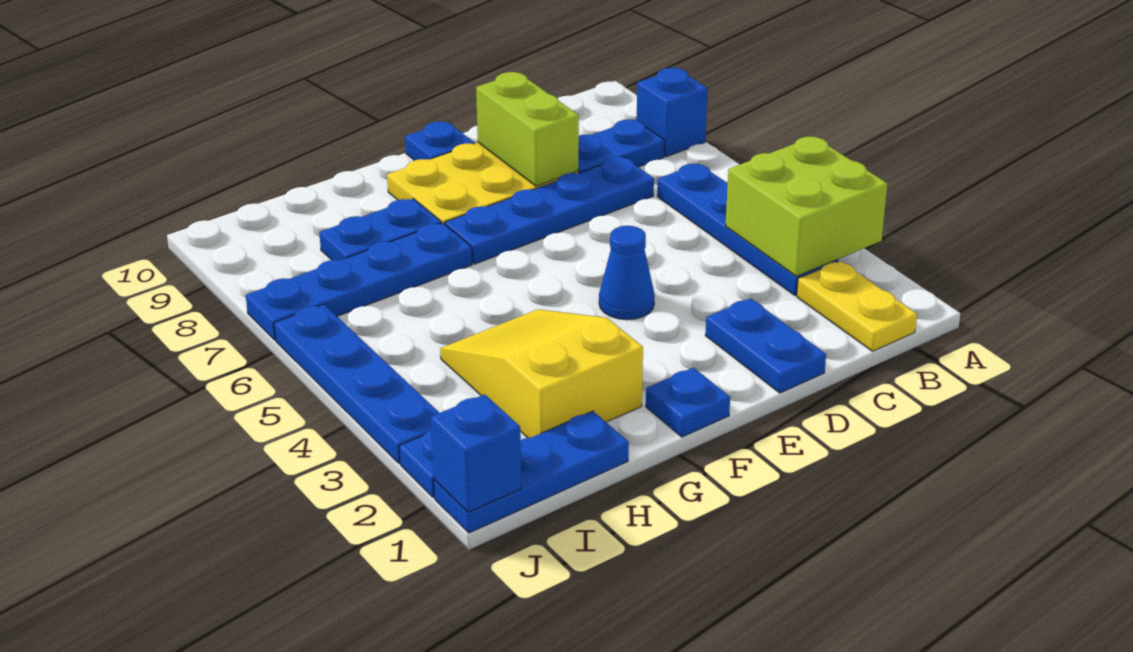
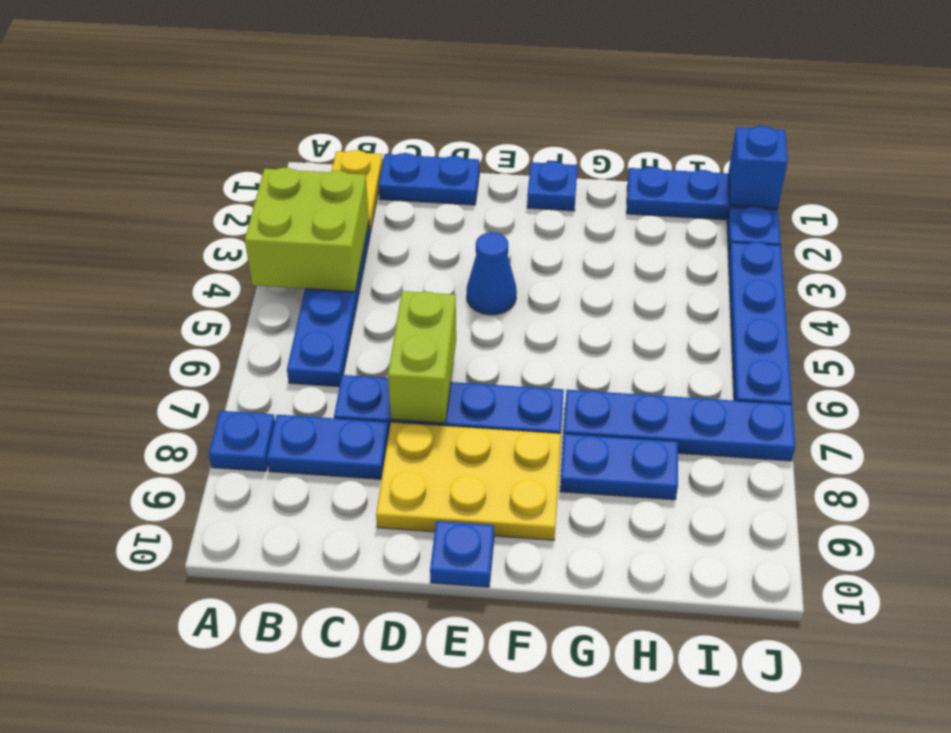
blue brick A8 level 1 -> blue plate A8 level 1
blue plate D1:D2 level 1 -> blue plate C1:D1 level 1
lime brick D8:D9 level 2 -> lime brick D6:D7 level 2
yellow slope G2:H4 level 1 top 2 -> none

